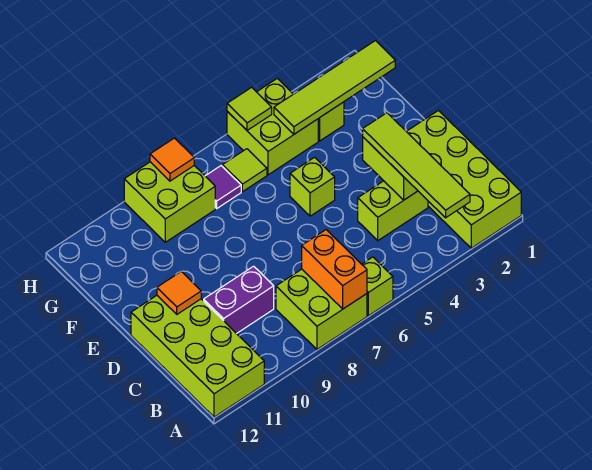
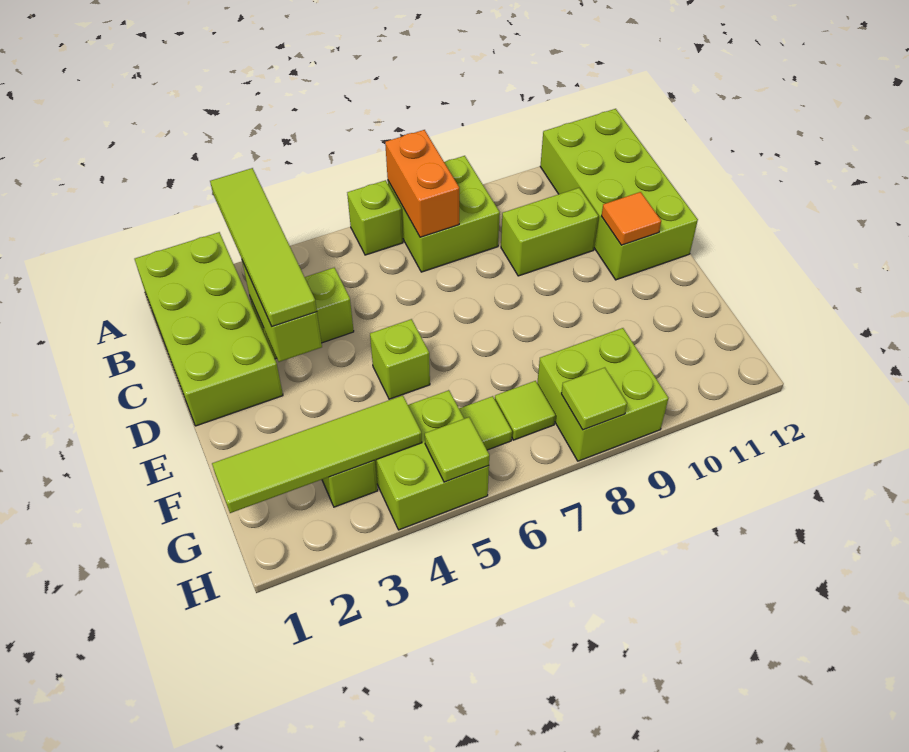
purple brick C9:C10 level 1 -> lime brick C9:C10 level 1
purple tile G7 level 1 -> lime tile G7 level 1
orange tile H8 level 2 -> lime tile H8 level 2

